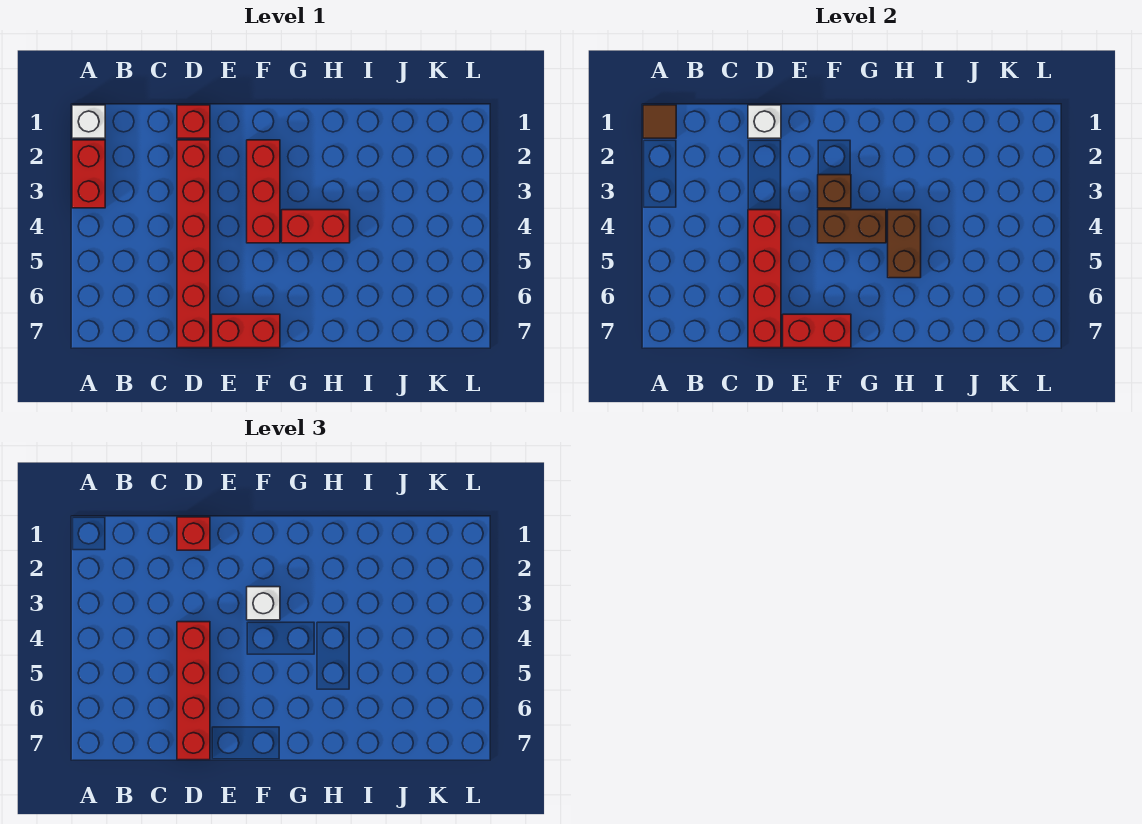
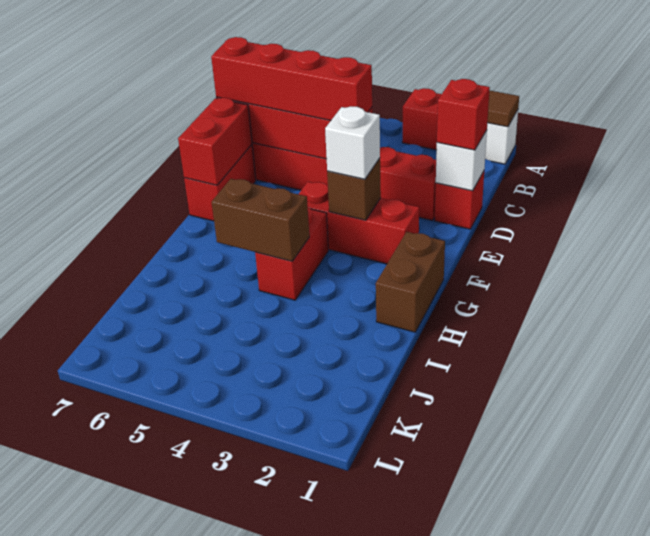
brown brick F4:G4 level 2 -> brown brick G1:H1 level 1

